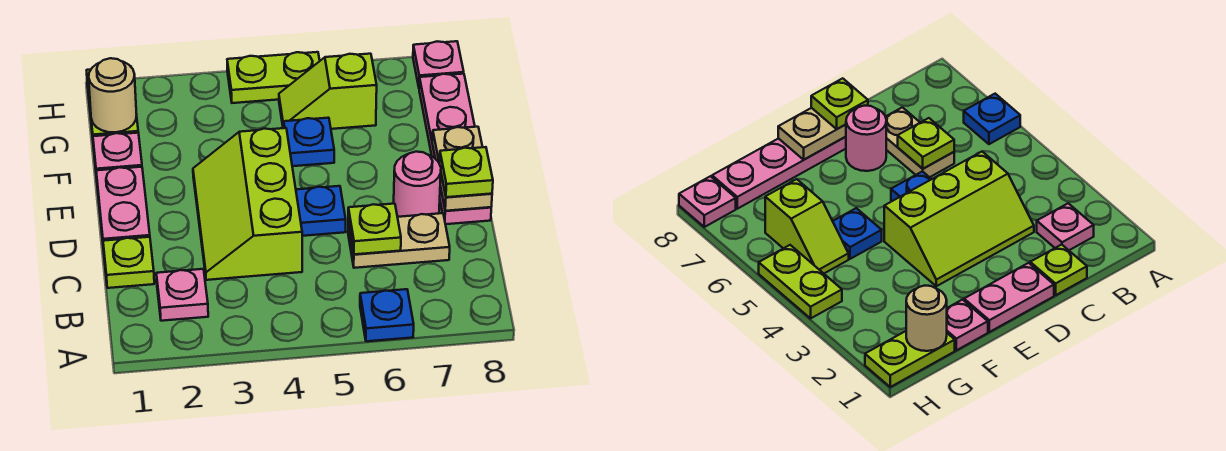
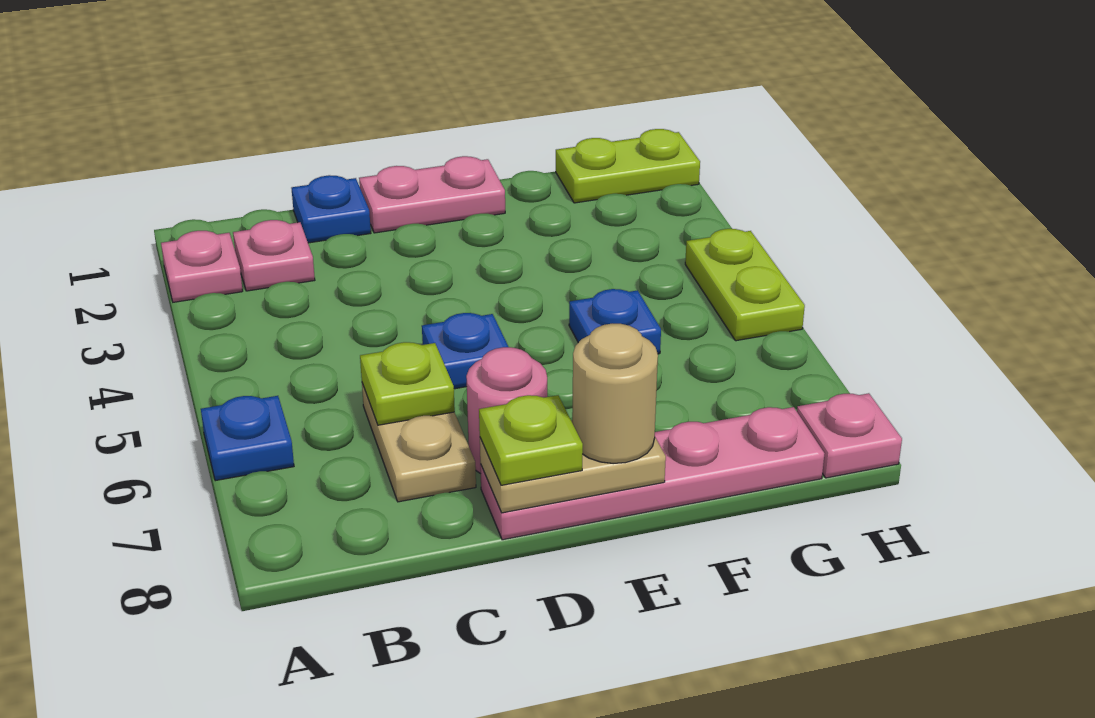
lime plate C1 level 1 -> blue plate C1 level 1
lime slope C3:E4 level 1 top 4 -> none
pink plate F1 level 1 -> pink plate A2 level 1
tan round brick G1 level 2 -> tan round brick E8 level 3
lime slope G5:G6 level 1 top 6 -> none

